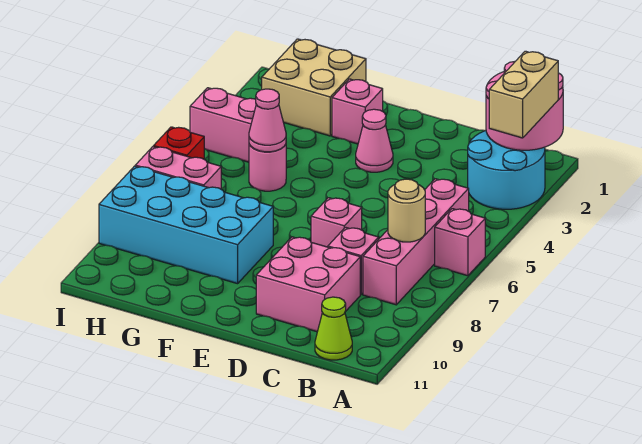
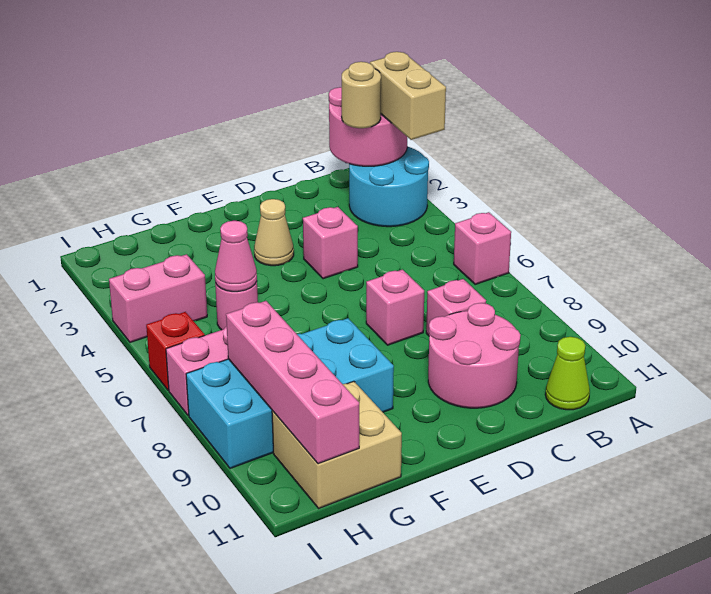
pink brick B5:B8 level 1 -> pink brick H8:H11 level 2
tan round brick B7 level 2 -> tan round brick B2 level 3
pink brick C9:D10 level 1 -> pink round brick C9:D10 level 1
pink cone E3 level 1 -> tan cone E3 level 1
pink brick F2 level 1 -> pink brick D4 level 1
tan brick G1:H2 level 1 -> tan brick G10:H11 level 1

